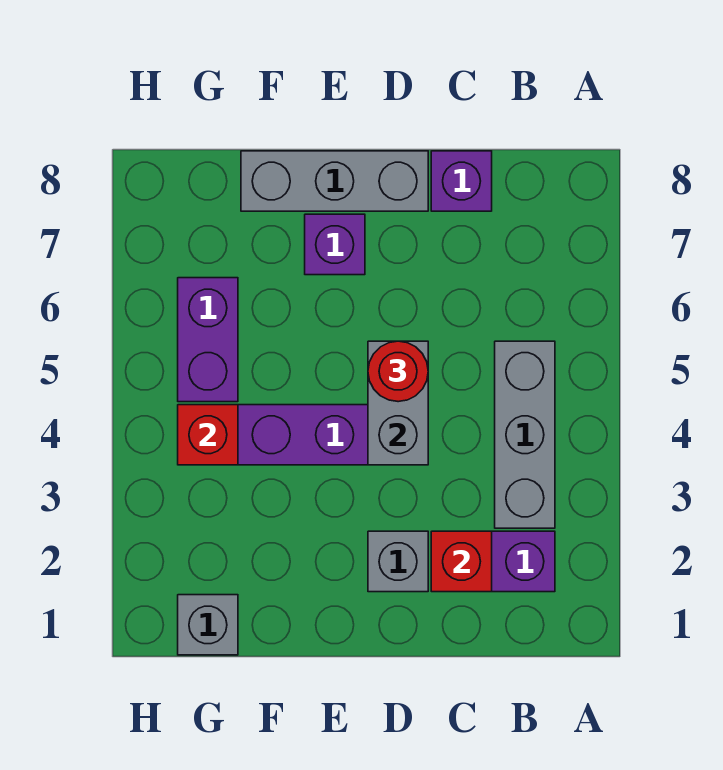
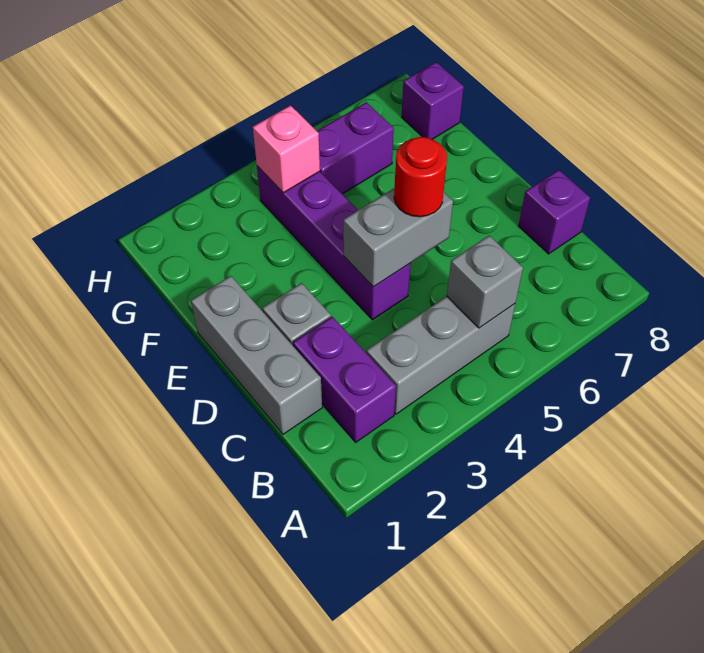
red brick C2 level 2 -> none
grey brick D8:F8 level 1 -> grey brick C1:E1 level 1
purple brick E7 level 1 -> purple brick G8 level 1
grey brick G1 level 1 -> grey brick B5 level 2
red brick G4 level 2 -> pink brick G4 level 2

